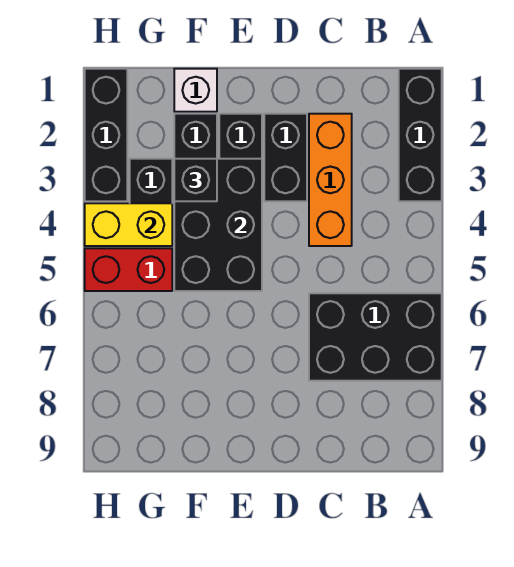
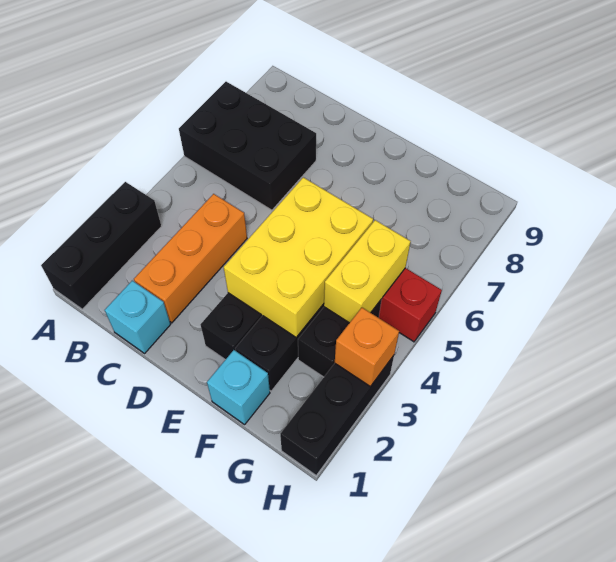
none -> cyan brick C1 level 1
black brick D2:D3 level 1 -> none
black brick E3:F5 level 2 -> yellow brick E3:F5 level 2
white brick F1 level 1 -> cyan brick F1 level 1
black brick F3 level 3 -> none
yellow brick G4:H4 level 2 -> yellow brick G4:G5 level 2
none -> orange brick H3 level 2

